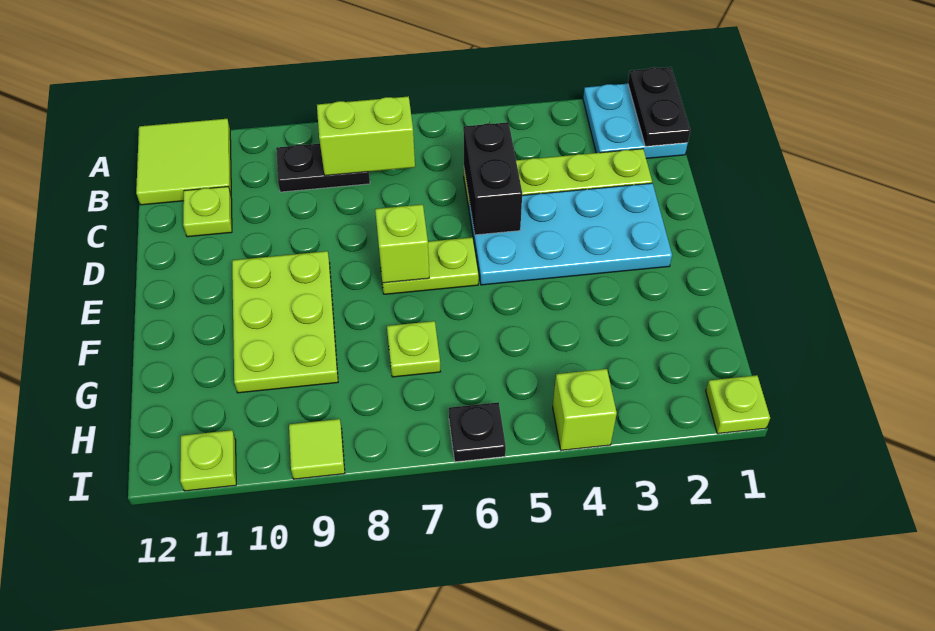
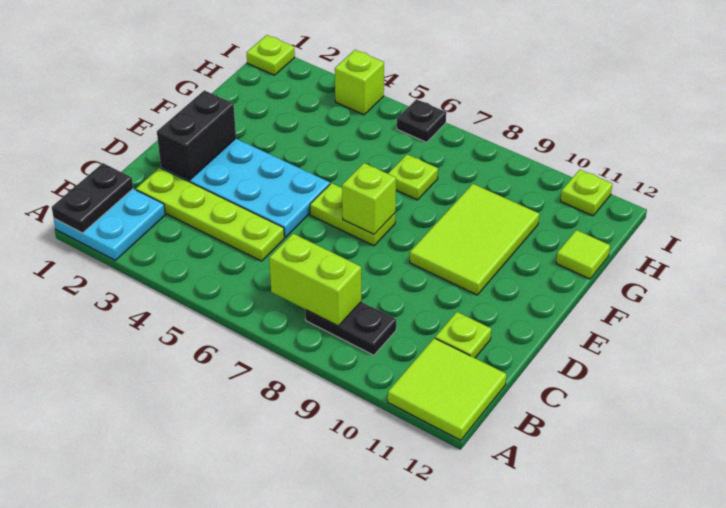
black brick C5:D5 level 2 -> black brick D2:E2 level 2
lime plate E9:G10 level 1 -> lime tile E9:G10 level 1
lime tile I9 level 1 -> lime tile G12 level 1

